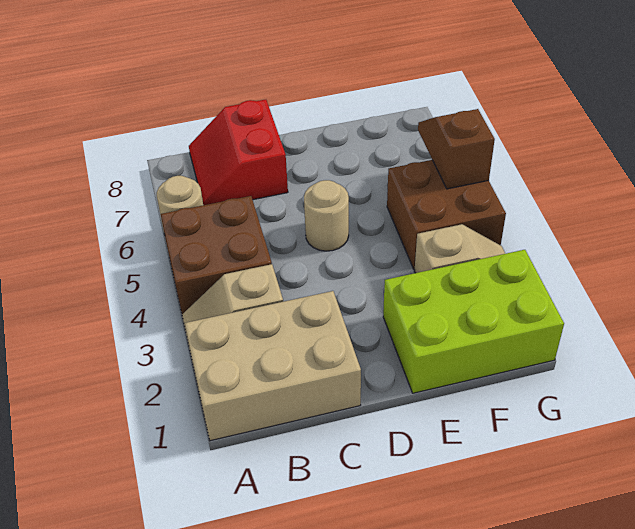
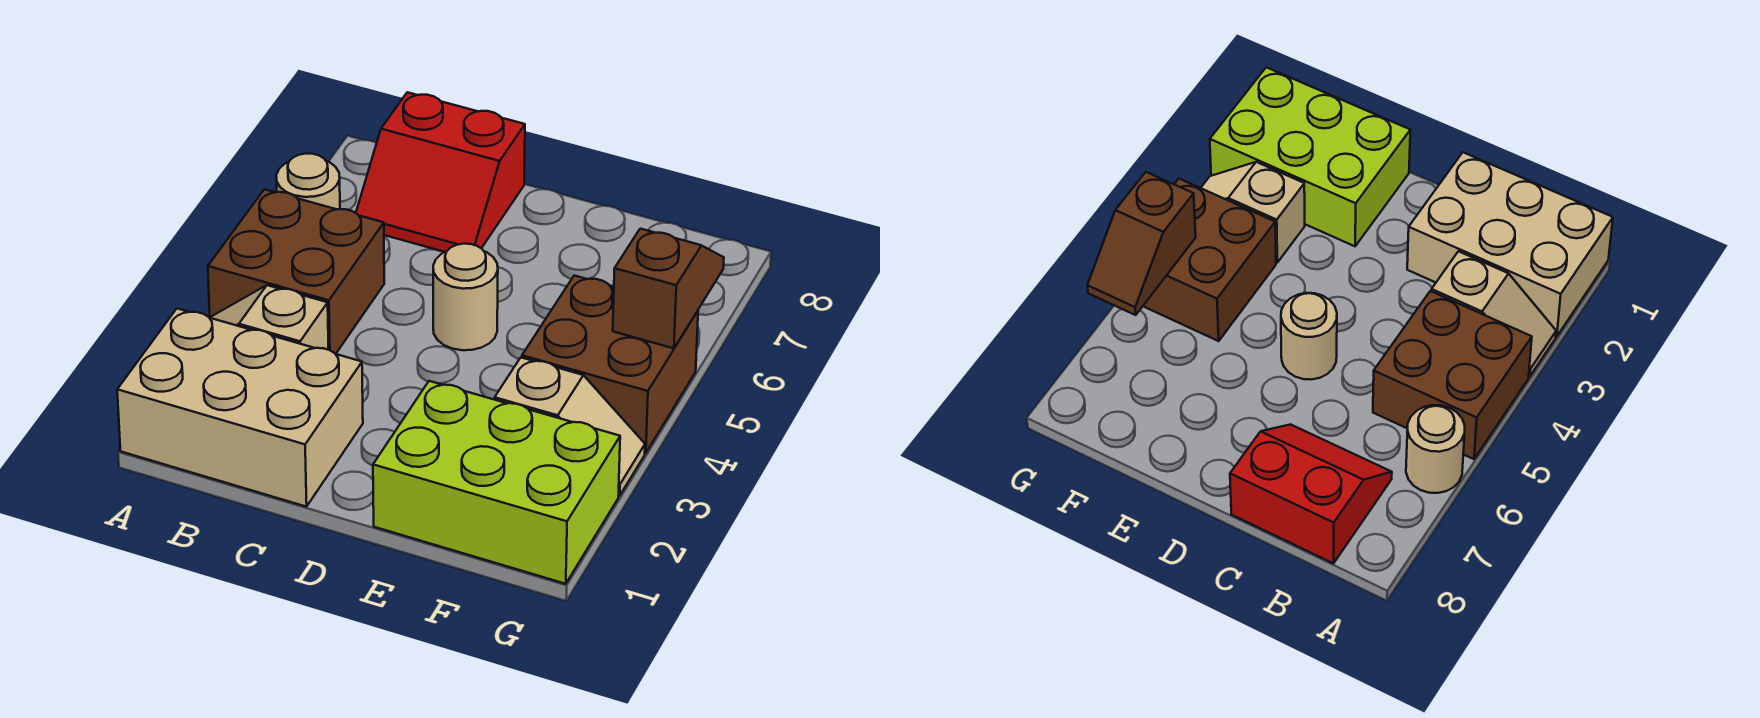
red slope B7:C8 level 1 top C -> red slope B7:C8 level 1 top 8

